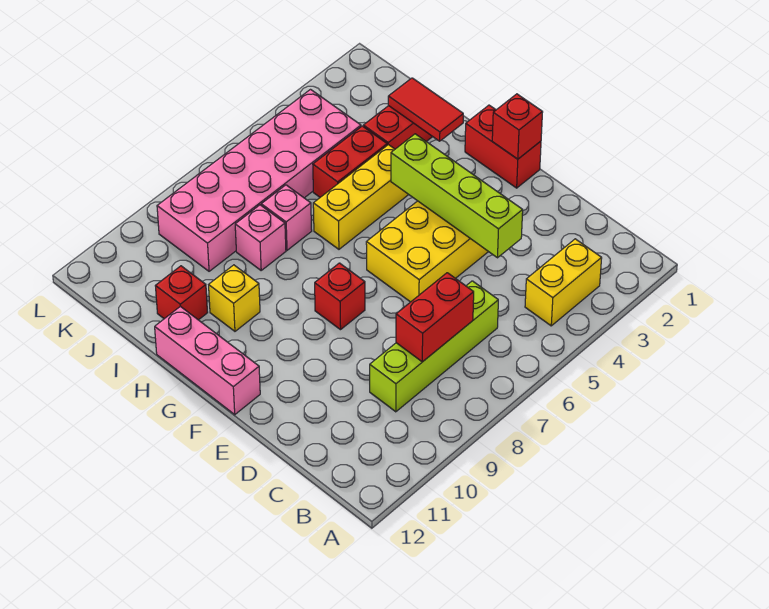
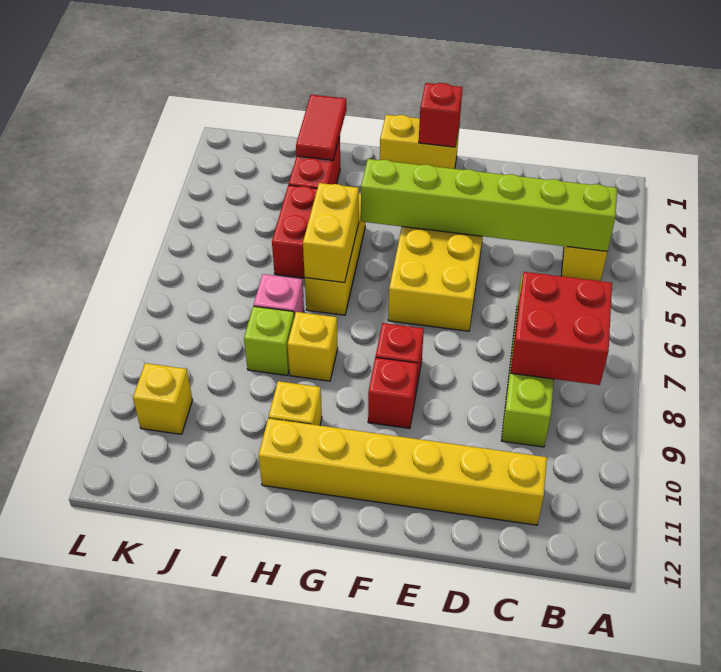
red brick C7:C8 level 2 -> red brick B7:C8 level 2
none -> yellow brick C11:H11 level 1
lime brick D4:G4 level 2 -> lime brick B4:G4 level 2
red brick F1:G1 level 1 -> yellow brick F1:G1 level 1
pink brick F12:H12 level 1 -> none
red tile H2:I2 level 2 -> red tile I1:I2 level 2
none -> yellow brick H5:H6 level 2
none -> yellow brick H8 level 1
pink brick I8 level 1 -> lime brick I8 level 1
red brick I11 level 1 -> red brick F9 level 1
pink brick J4:K9 level 1 -> none
none -> yellow brick K10 level 1

